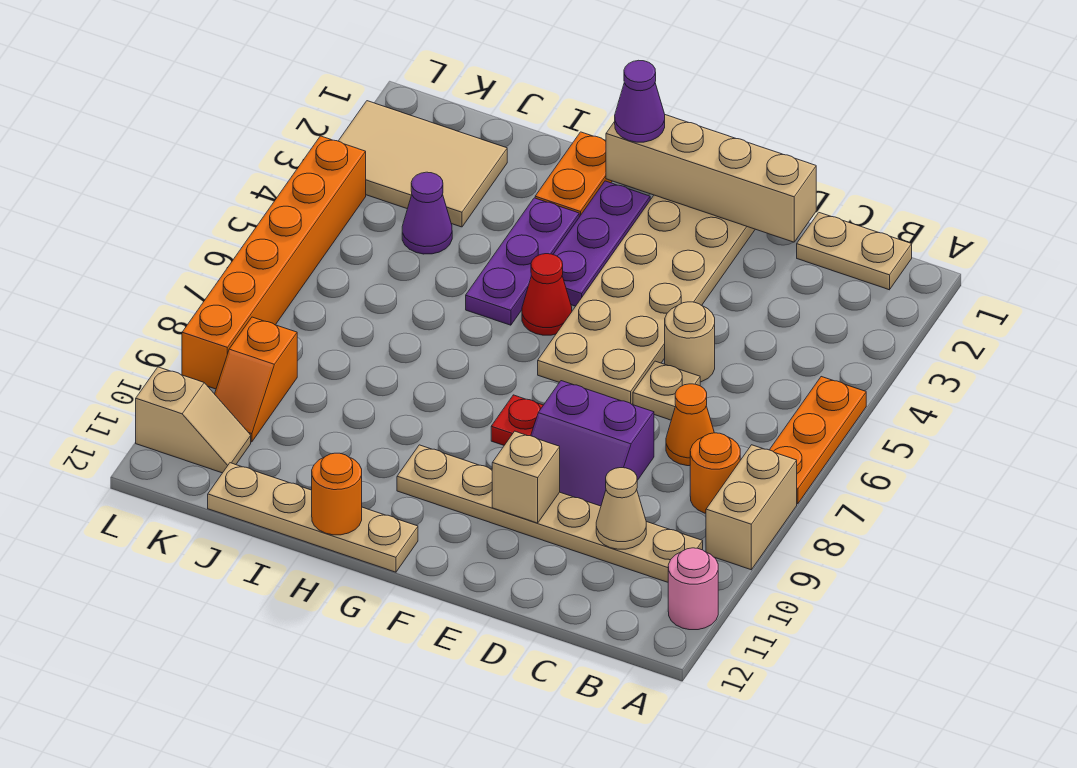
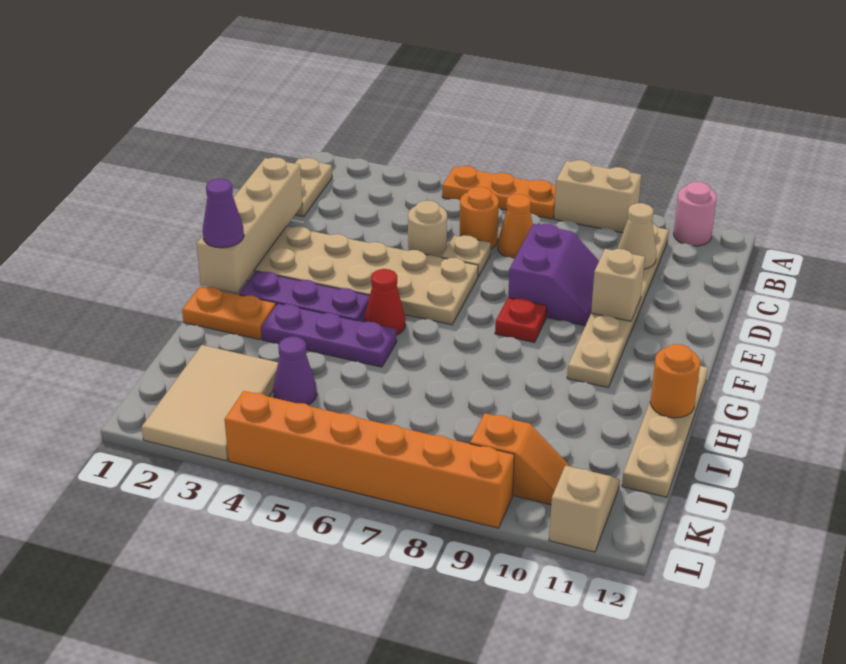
orange round brick B8 level 1 -> orange round brick C6 level 1

